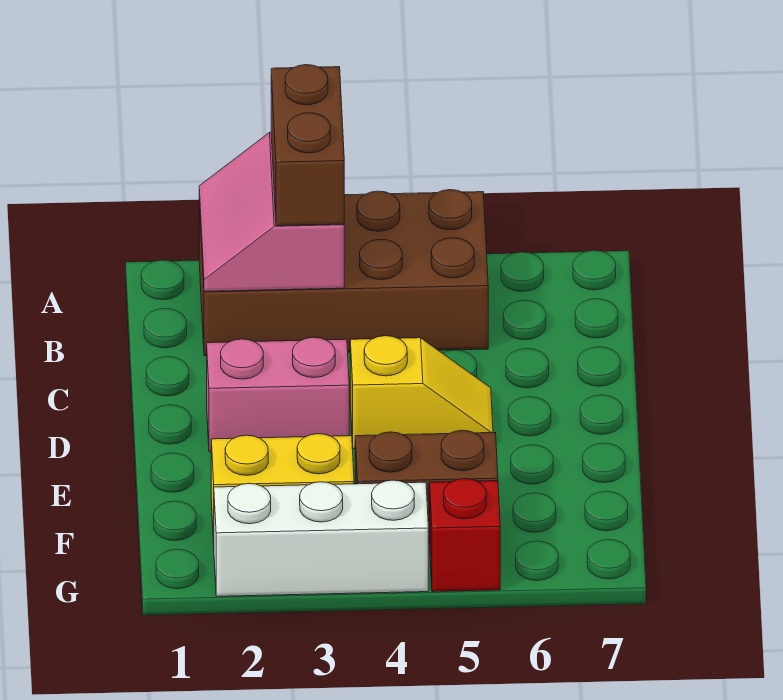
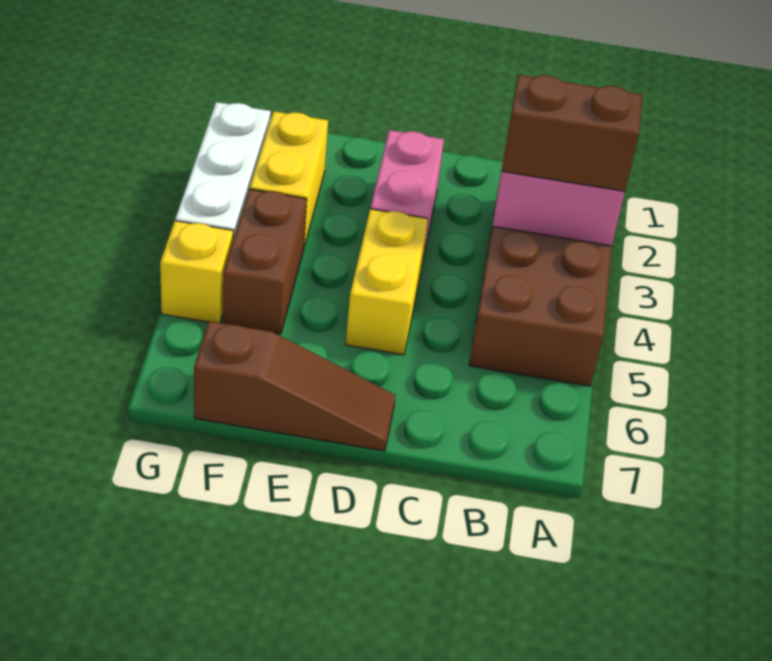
yellow slope D4:D5 level 1 top 4 -> yellow brick D4:D5 level 1
none -> brown slope D7:F7 level 1 top F
red brick G5 level 1 -> yellow brick G5 level 1

